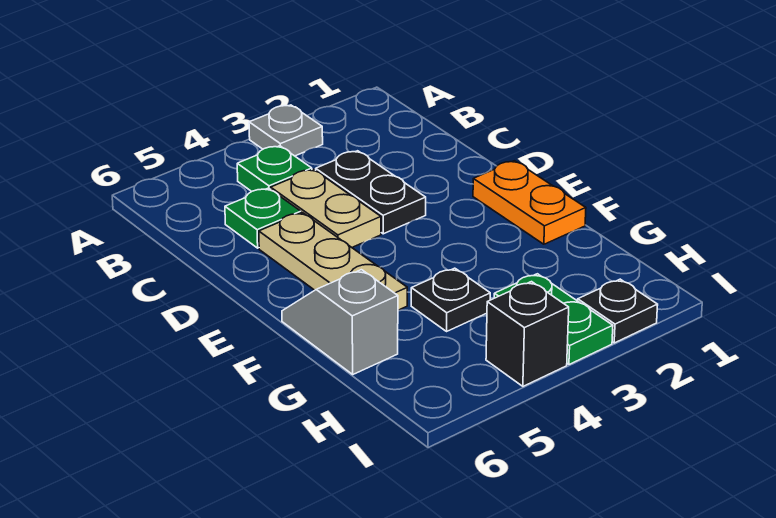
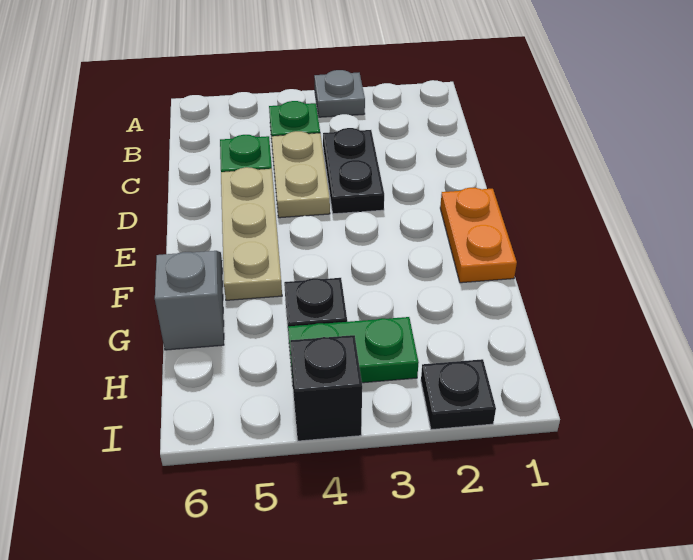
green plate H3:I3 level 1 -> green plate H3:H4 level 1

